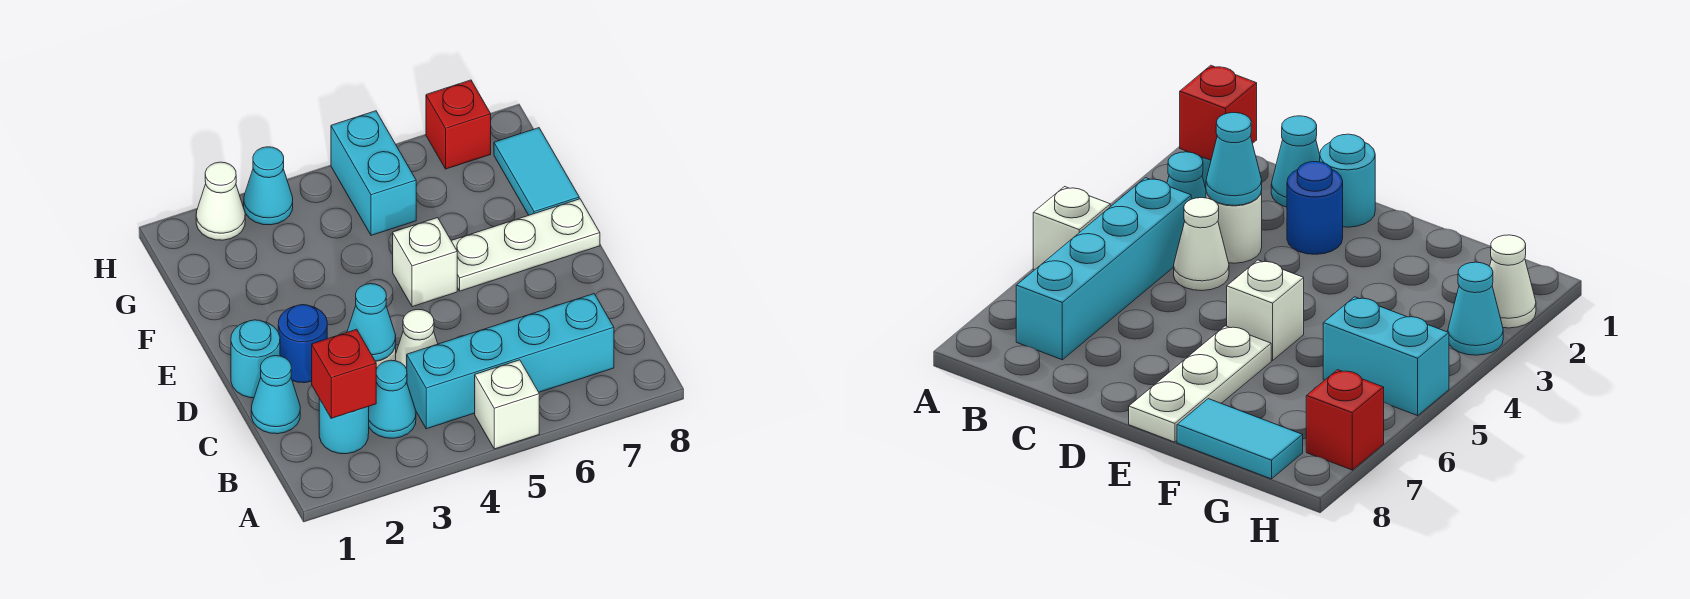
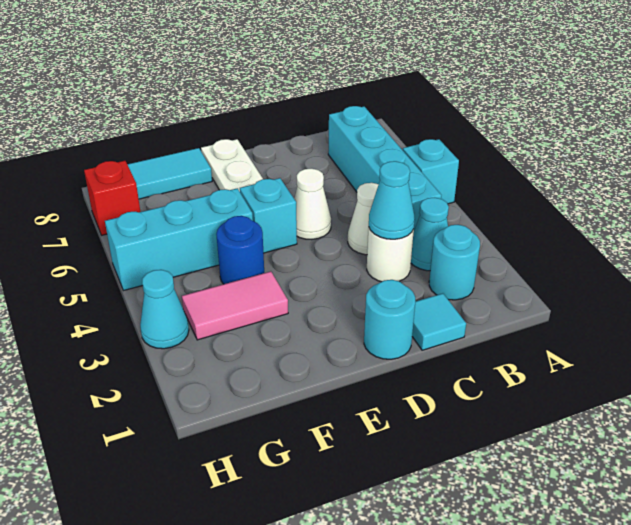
white brick A5 level 1 -> cyan brick A5 level 1
red brick B2 level 2 -> none
cyan cone C1 level 1 -> cyan tile C1 level 1
blue round brick D2 level 1 -> blue round brick F4 level 1
white brick E5 level 1 -> cyan brick E5 level 1
none -> pink tile F3:G3 level 1
cyan brick G5:H5 level 1 -> cyan brick F5:H5 level 1
white cone H2 level 1 -> white cone D5 level 1

